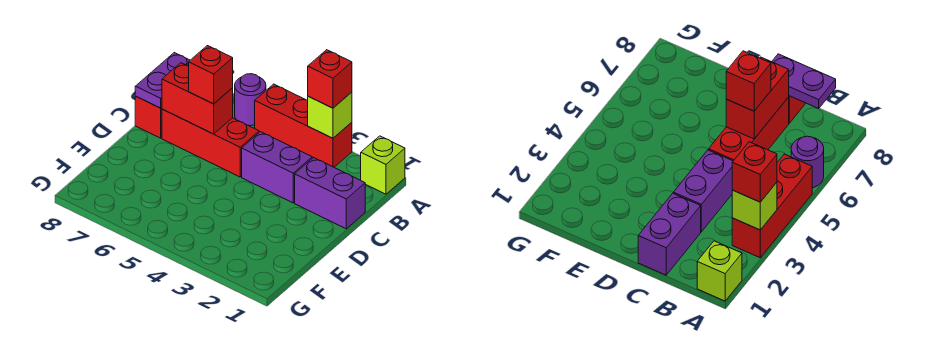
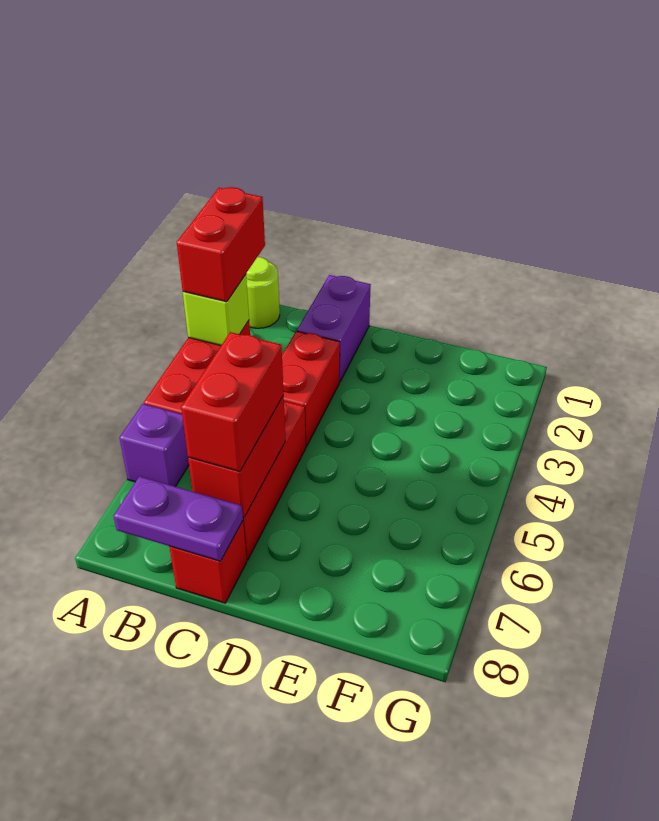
lime brick A1 level 1 -> lime round brick A1 level 1
red brick A3 level 3 -> red brick A2:A3 level 3
purple round brick A6 level 1 -> purple brick A6 level 1
purple brick C3:C4 level 1 -> red brick C3:C4 level 1
red brick C6 level 3 -> red brick C6:C7 level 3

